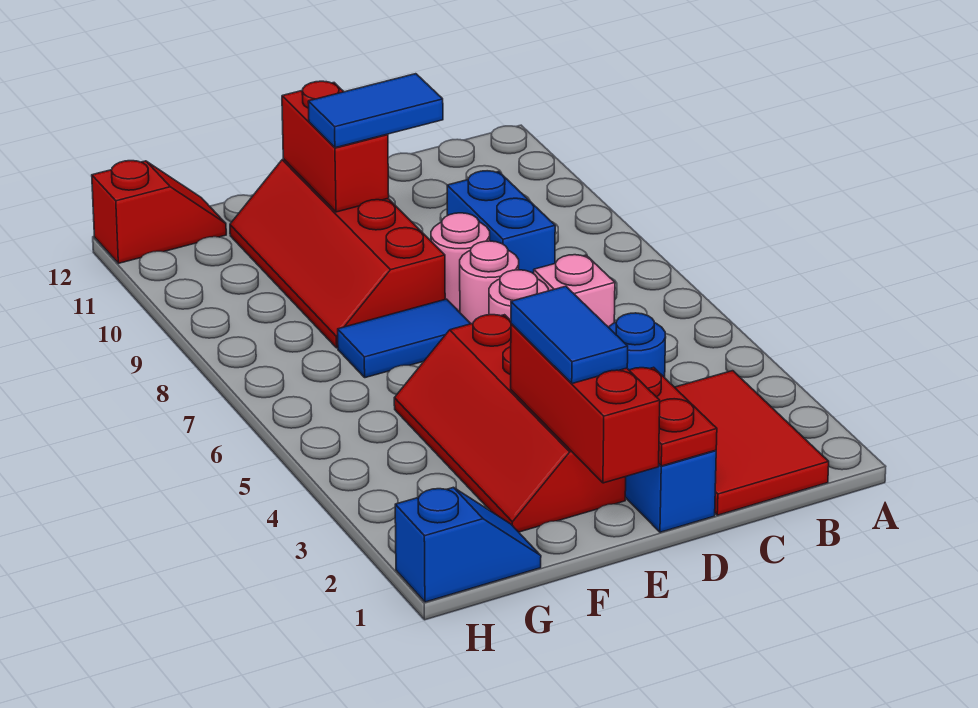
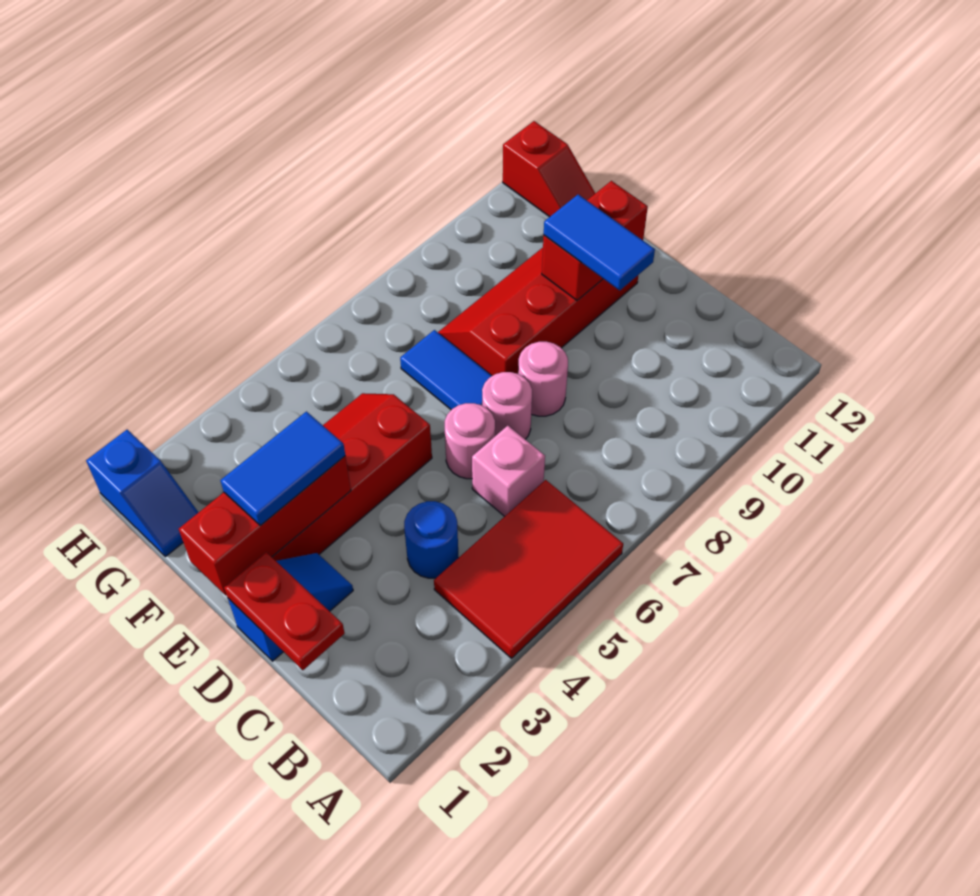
red tile B1:C3 level 1 -> red tile A4:B6 level 1
blue brick C8:C9 level 1 -> none
red plate D1:D2 level 2 -> red plate C1:D1 level 2

